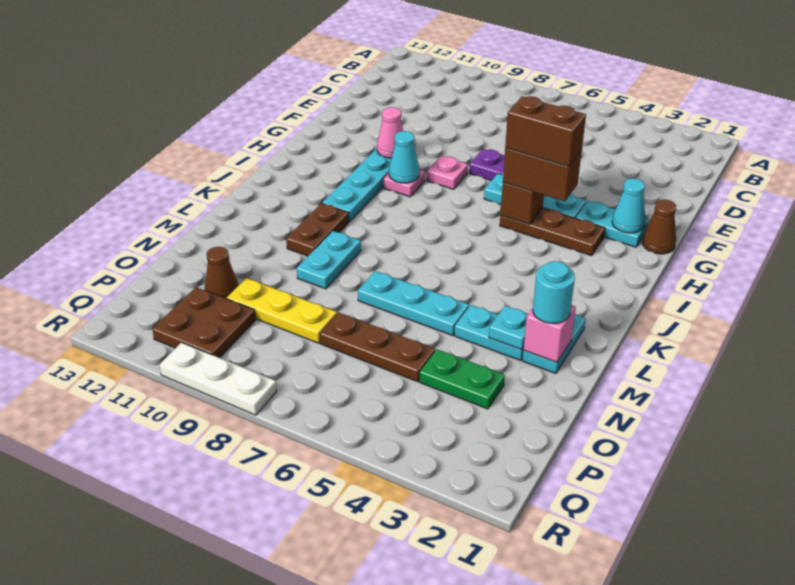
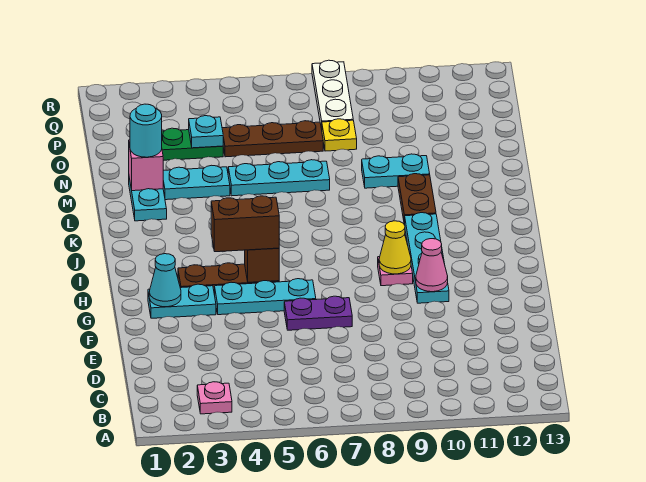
brown cone G1 level 1 -> none
pink plate G8 level 1 -> pink plate B3 level 1
brown brick H4:H5 level 4 -> none
cyan cone H9 level 2 -> yellow cone H9 level 2
cyan plate L9:M9 level 1 -> cyan plate M9:M10 level 1
cyan plate M3 level 2 -> cyan plate O4 level 2
yellow plate O8:O10 level 1 -> yellow plate O8 level 1
brown cone O11 level 1 -> none
brown plate P10:Q11 level 1 -> none
white plate R8:R10 level 1 -> white plate P8:R8 level 1

